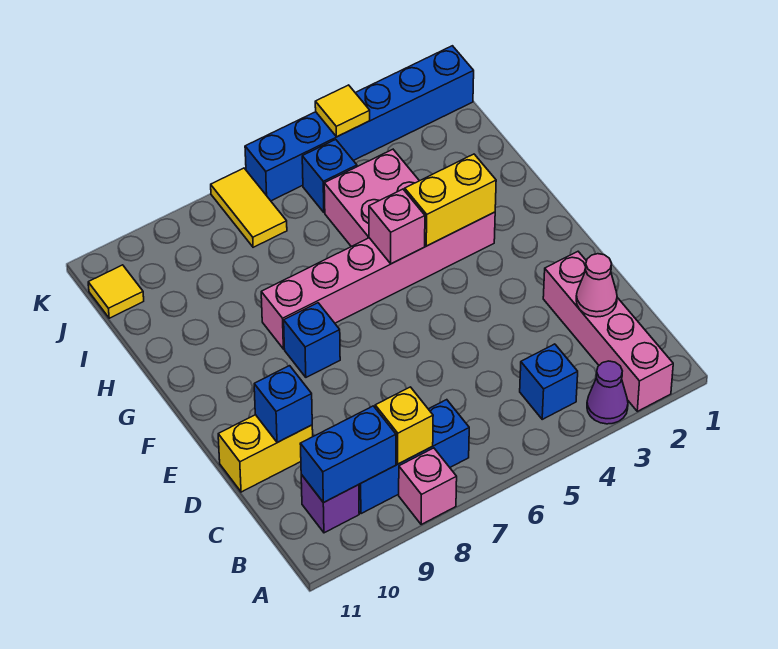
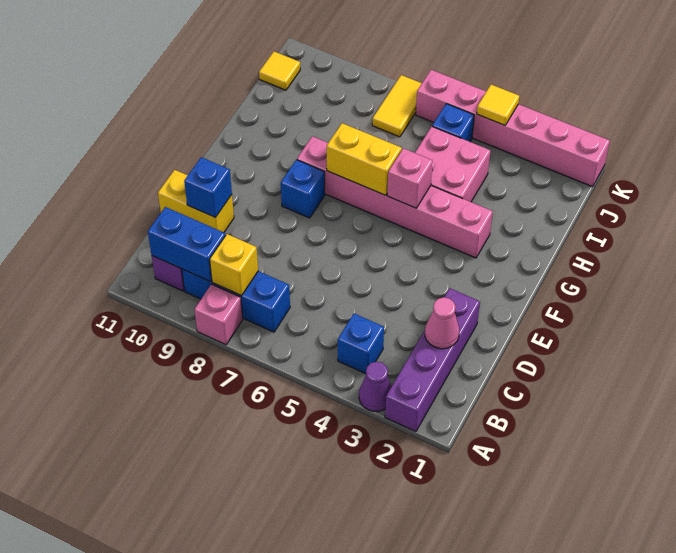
pink brick A2:D2 level 1 -> purple brick A2:D2 level 1
yellow brick G3:G4 level 2 -> yellow brick G6:G7 level 2
blue brick K1:K6 level 1 -> pink brick K1:K6 level 1

